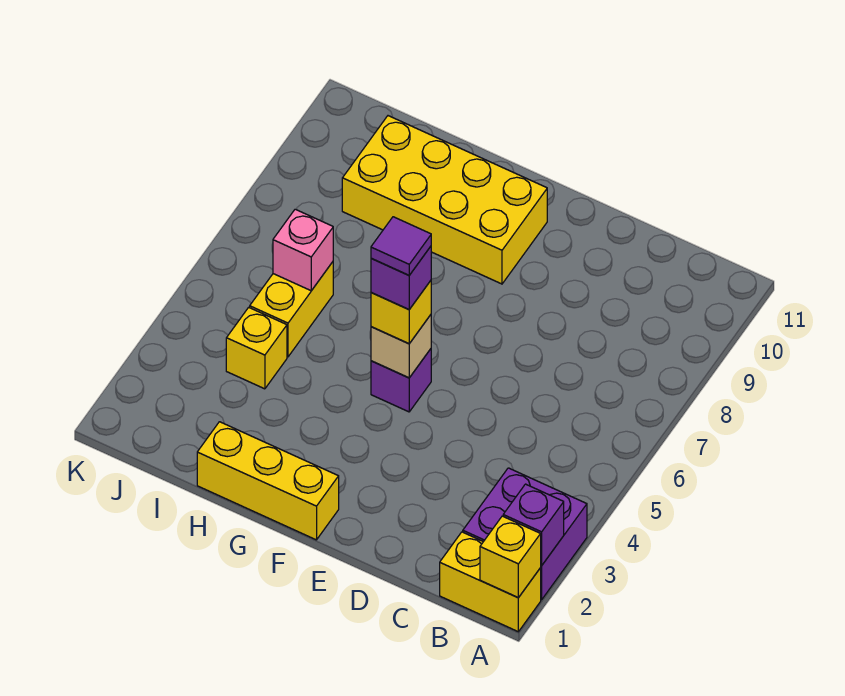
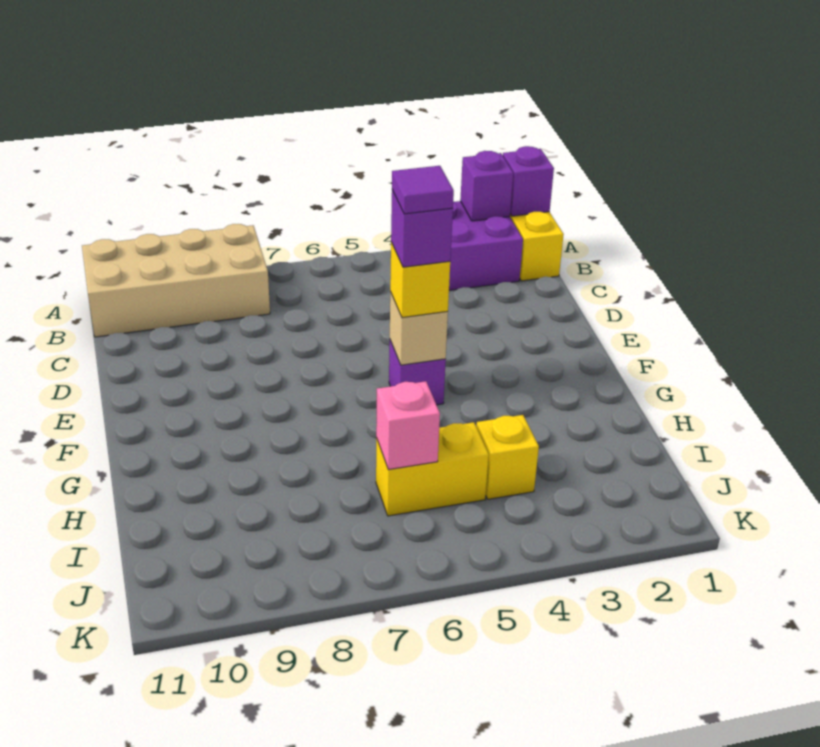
yellow brick A1 level 2 -> purple brick A1 level 2
none -> tan brick A8:B11 level 1
yellow brick F1:H1 level 1 -> none
yellow brick F9:I10 level 1 -> none

